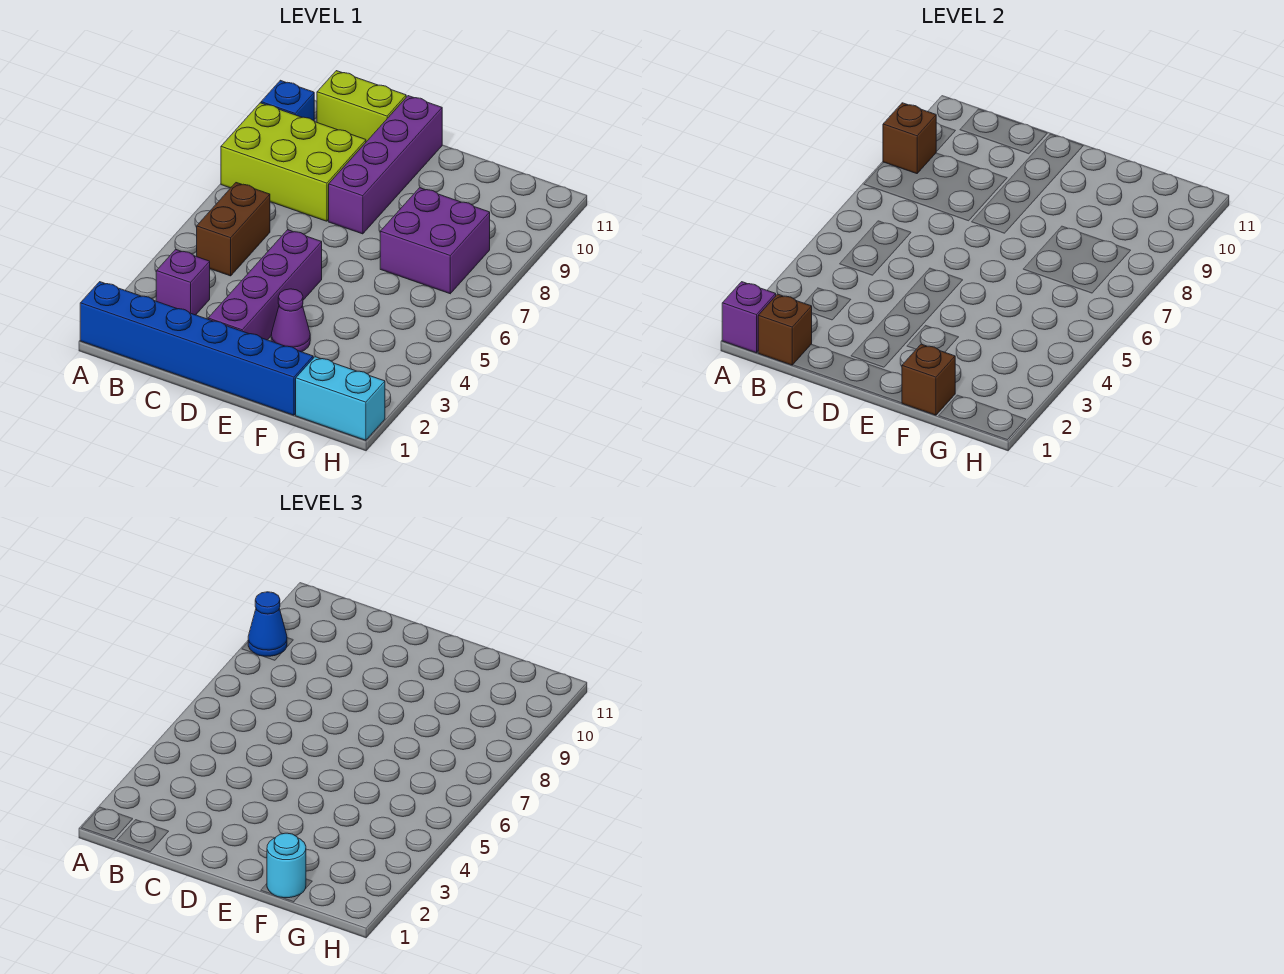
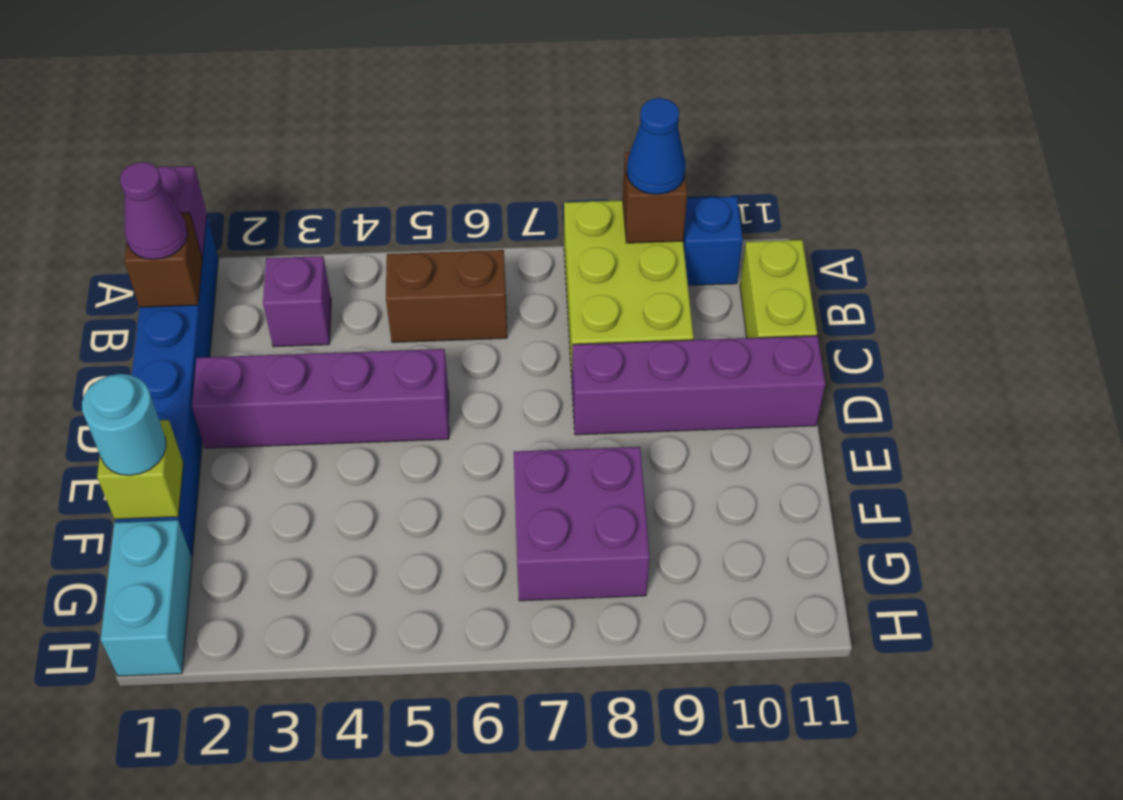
purple cone E3 level 1 -> purple cone B1 level 3
brown brick F1 level 2 -> lime brick F1 level 2

